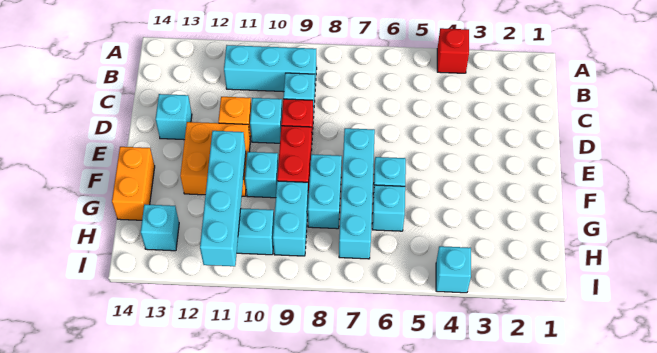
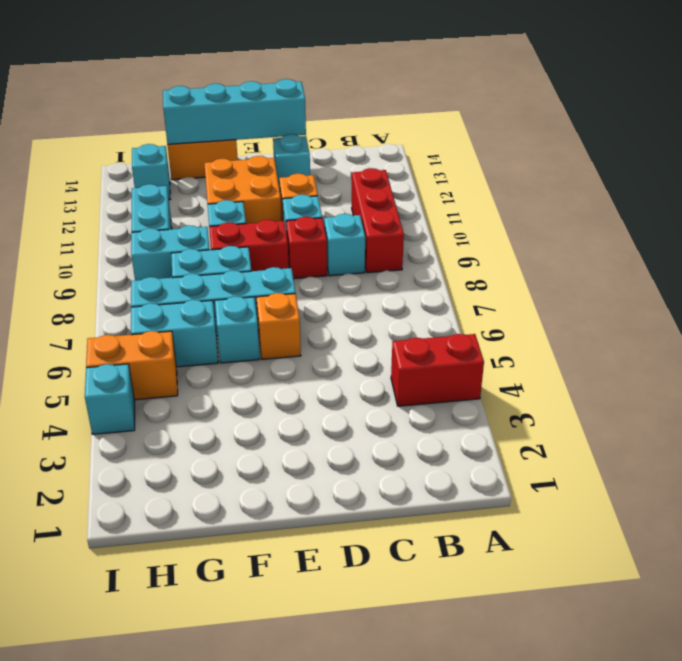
red brick A4 level 1 -> red brick A4:B4 level 1
cyan brick B9:B11 level 1 -> red brick B9:B11 level 1
none -> orange brick E6 level 1
cyan brick F11:I11 level 2 -> cyan brick D14:G14 level 2
cyan brick G6 level 1 -> cyan brick G6:H6 level 1
none -> orange brick H5:I5 level 1

